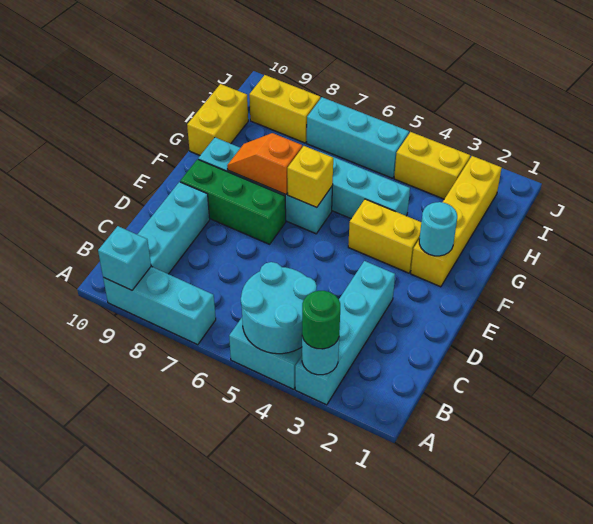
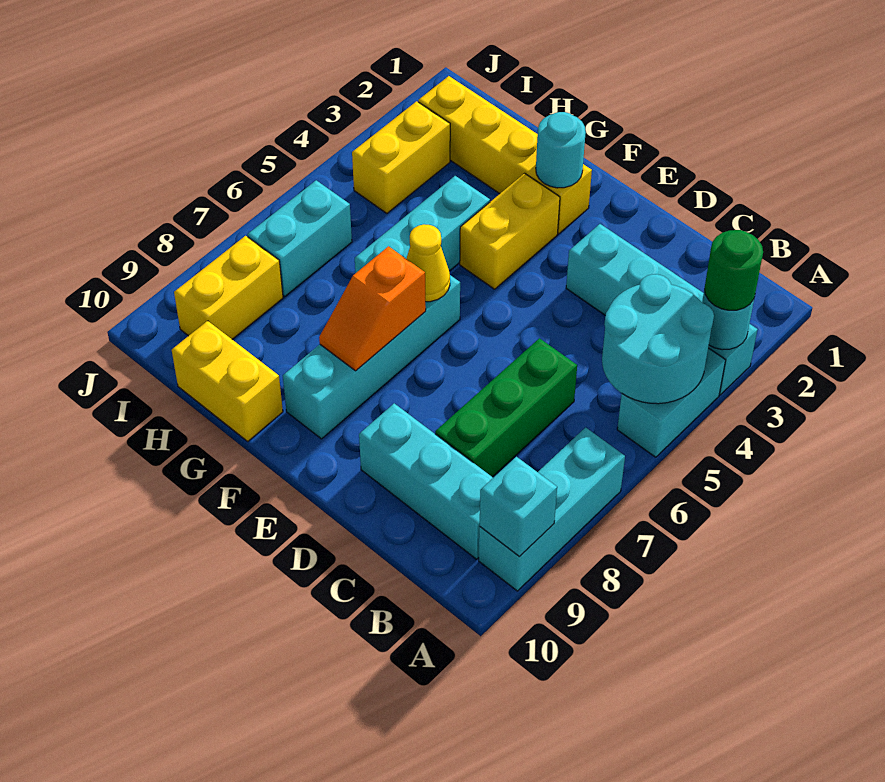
green brick E7:E9 level 1 -> green brick C6:C8 level 1
yellow brick F6 level 2 -> yellow cone F6 level 2
cyan brick I5:I7 level 1 -> cyan brick I6:I7 level 1

